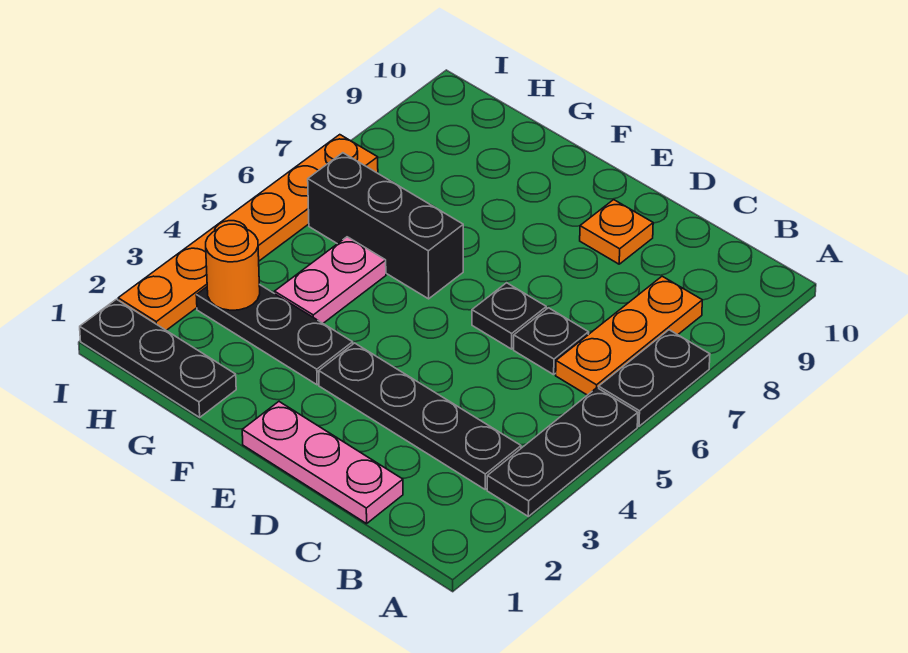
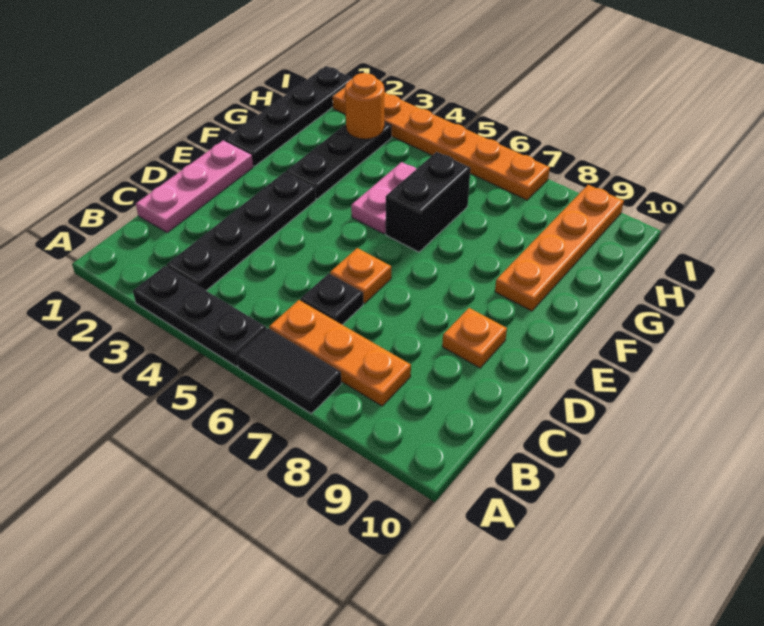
black plate A6:A7 level 1 -> black tile A6:A7 level 1
black plate D6 level 1 -> orange plate D6 level 1
black brick F6:H6 level 1 -> black brick F6:G6 level 1
none -> orange plate F9:I9 level 1
black plate G1:I1 level 1 -> black plate F1:I1 level 1
pink plate G4:G5 level 1 -> pink plate F5:G5 level 1

